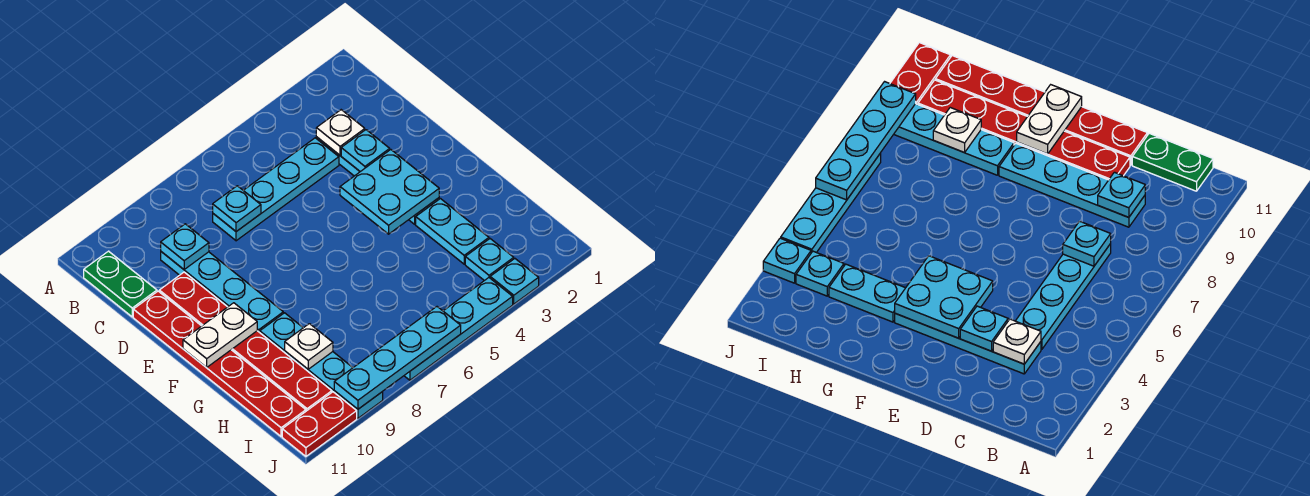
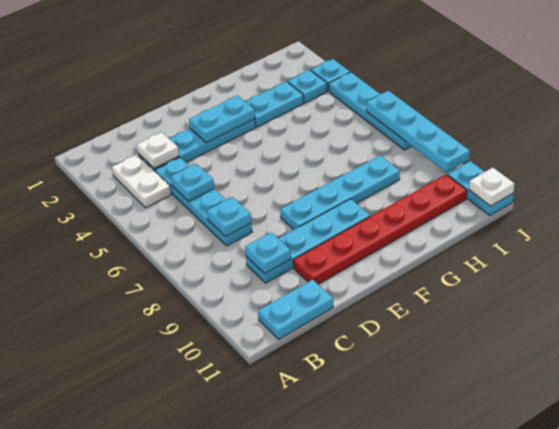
green plate B11:C11 level 1 -> cyan plate B11:C11 level 1
cyan plate D3 level 2 -> cyan plate C5 level 2
red plate D11:I11 level 1 -> none
cyan plate E3:F4 level 2 -> cyan plate E3:F3 level 2
white plate F10:F11 level 2 -> white plate B3:B4 level 1
cyan plate G9:J9 level 1 -> cyan plate E8:H8 level 1
white plate H9 level 2 -> white plate J11 level 2
red plate J10:J11 level 1 -> cyan plate J10:J11 level 1

